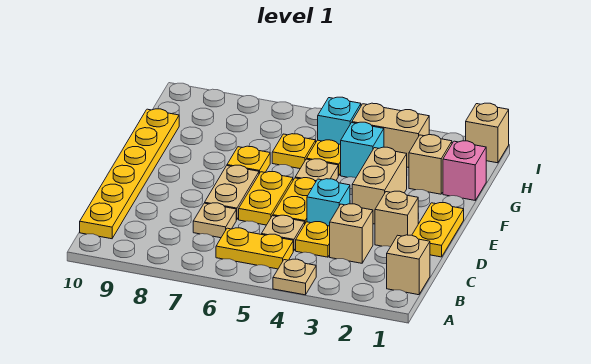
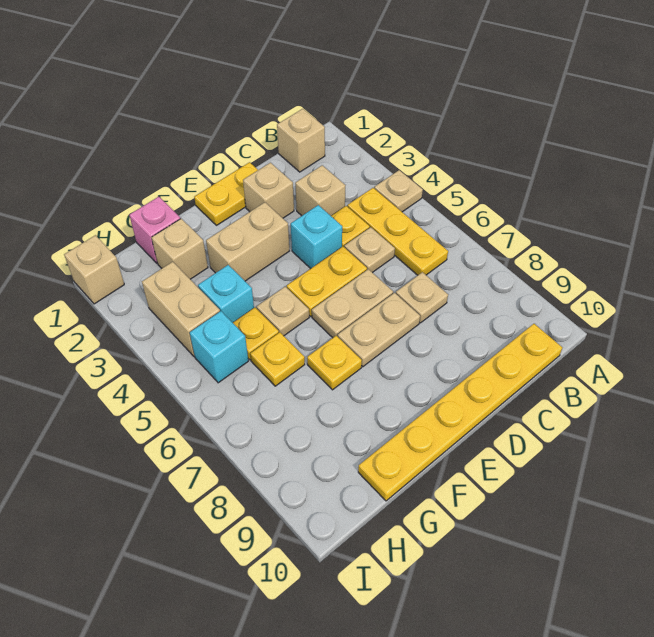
yellow plate B5:B6 level 1 -> yellow plate B4:B6 level 1
yellow plate D6:E6 level 1 -> tan plate D6:E6 level 1

